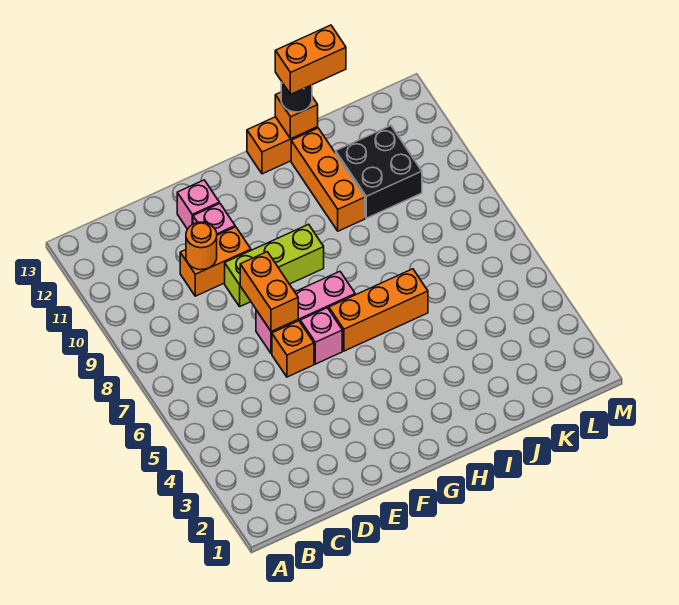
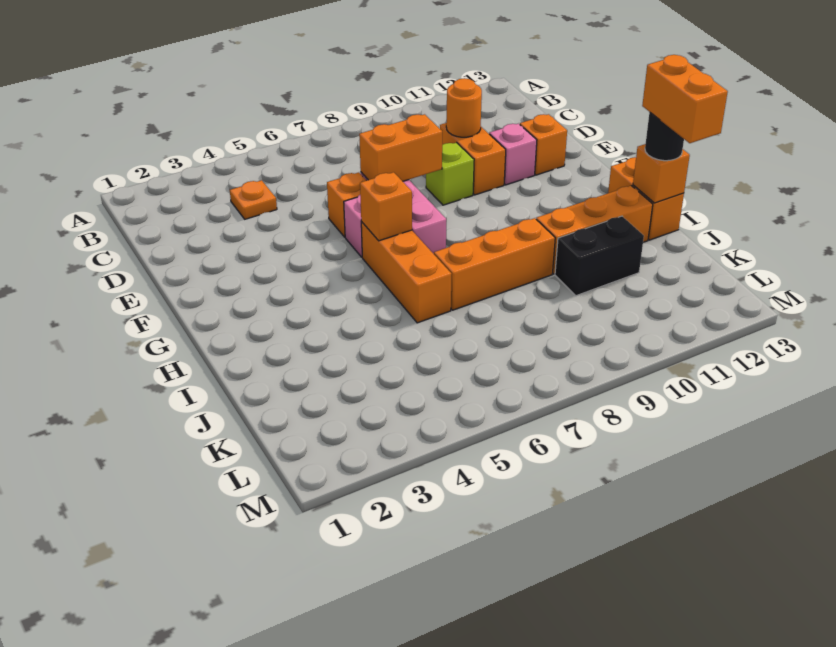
none -> orange plate C4 level 1
lime brick E9:G9 level 1 -> lime brick E9 level 1
pink brick E12 level 1 -> orange brick E12 level 1
none -> orange brick G6 level 2
none -> orange brick I7:I9 level 1
black brick J10:K11 level 1 -> black brick J10:J11 level 1

